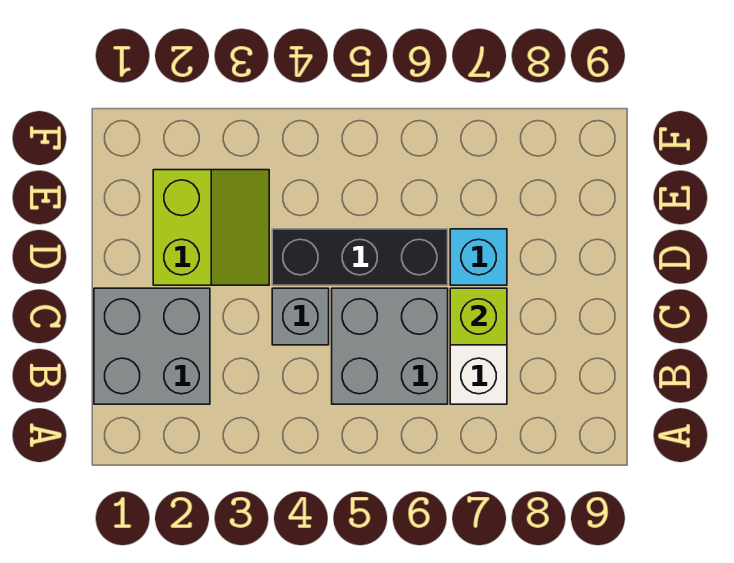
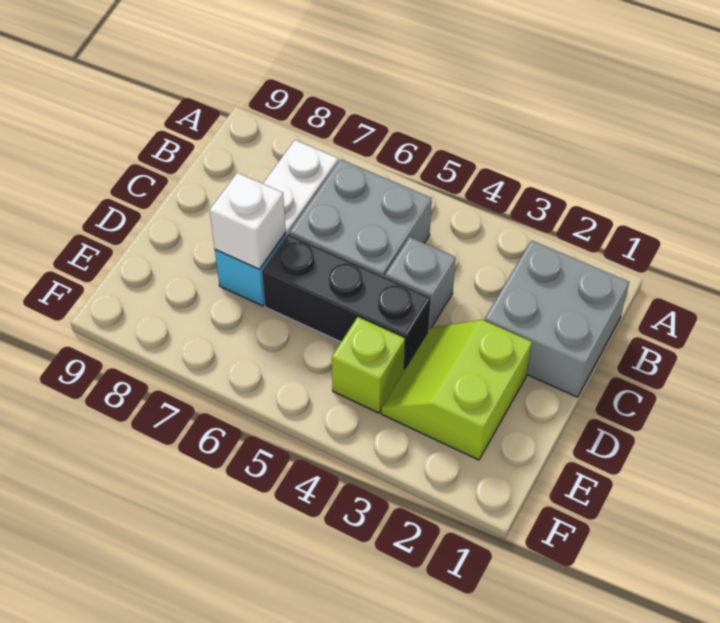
lime brick C7 level 2 -> lime brick E4 level 1
none -> white brick D7 level 2

